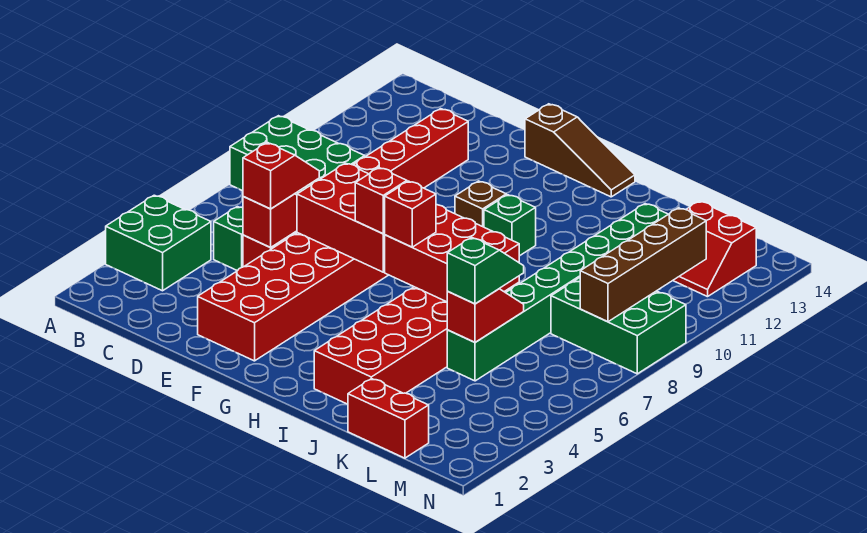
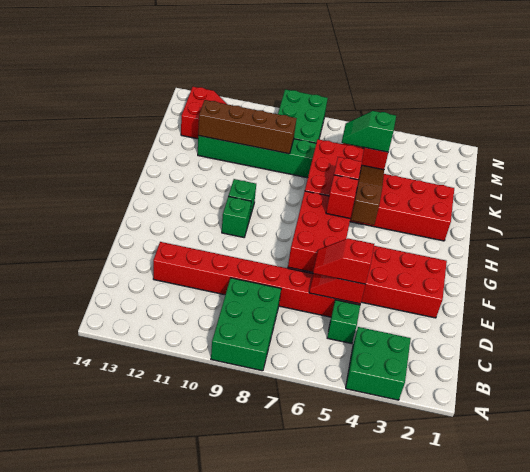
brown slope F14:H14 level 1 top F -> brown slope H5:J5 level 2 top H
brown brick G10 level 1 -> green brick G10 level 1
red brick K1:L1 level 1 -> none
brown brick M8:M11 level 2 -> brown brick K9:K12 level 2

